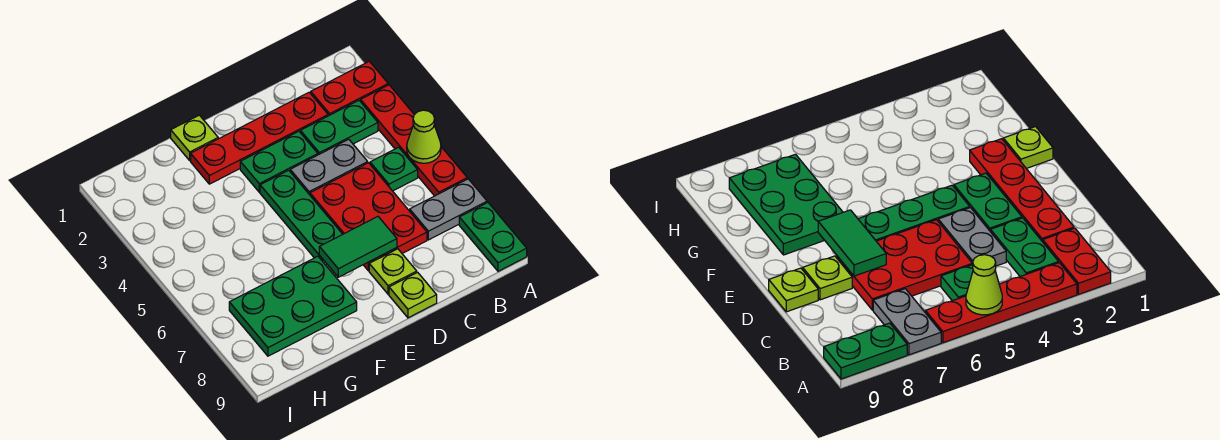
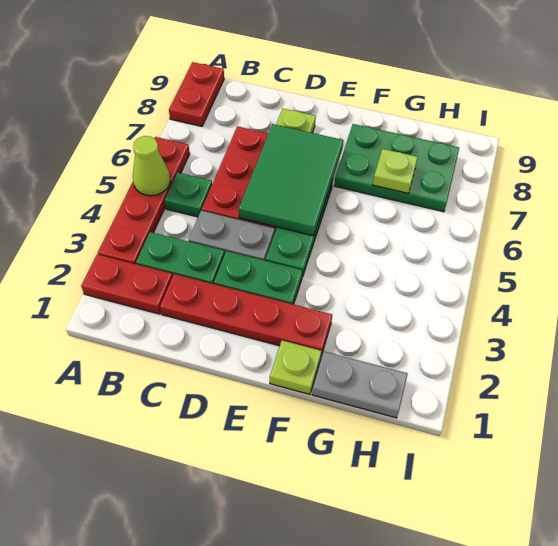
grey plate A7:B7 level 1 -> grey plate G1:H1 level 1
green plate A8:A9 level 1 -> red plate A8:A9 level 1
green tile D7:E7 level 2 -> green tile D5:E7 level 2
lime plate D9 level 1 -> lime plate G7 level 2

